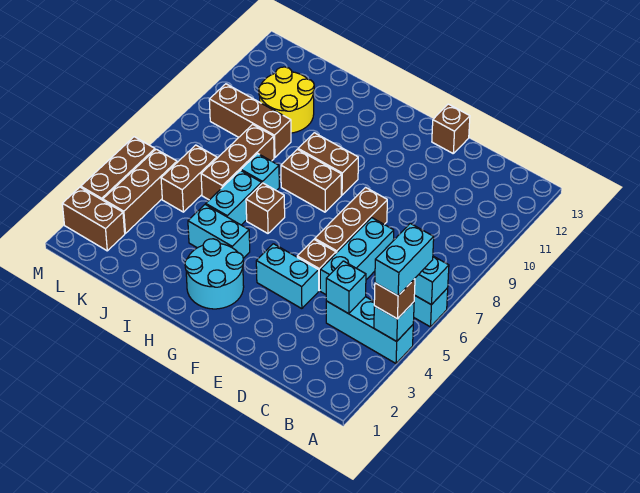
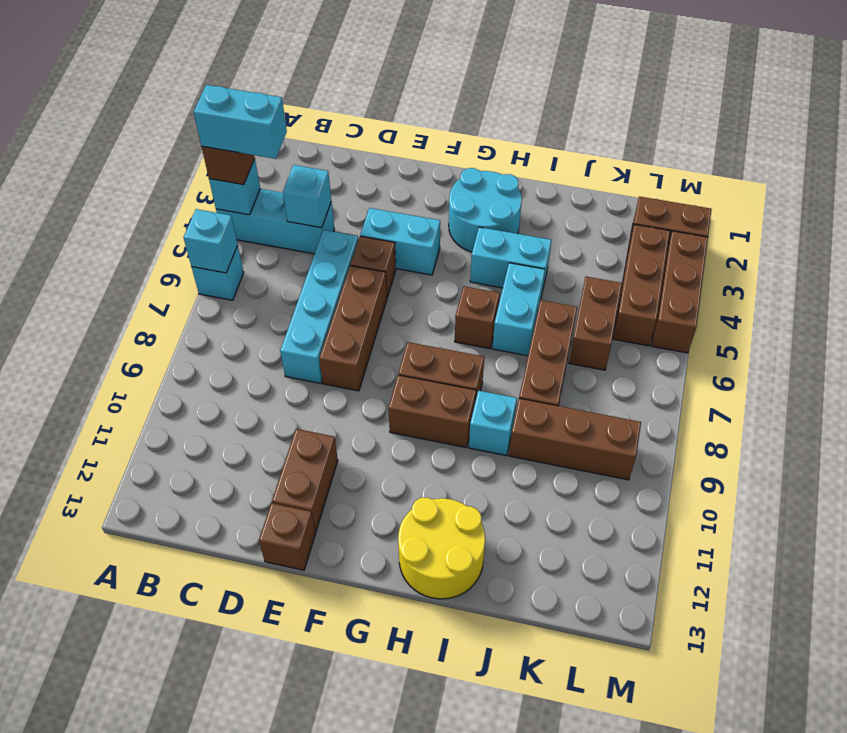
cyan brick A4:A5 level 4 -> cyan brick A4:B4 level 4
cyan brick D5:D7 level 1 -> cyan brick D5:D8 level 1
none -> brown brick E11:E12 level 1
cyan brick I7 level 1 -> cyan brick I9 level 1
yellow round brick J10:K11 level 1 -> yellow round brick H12:I13 level 1

